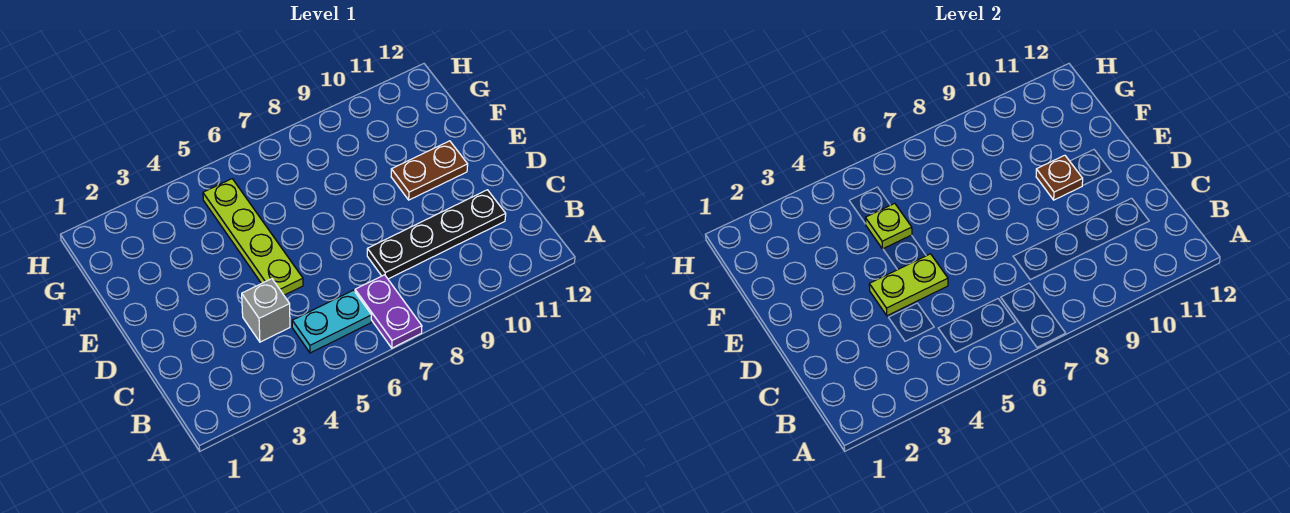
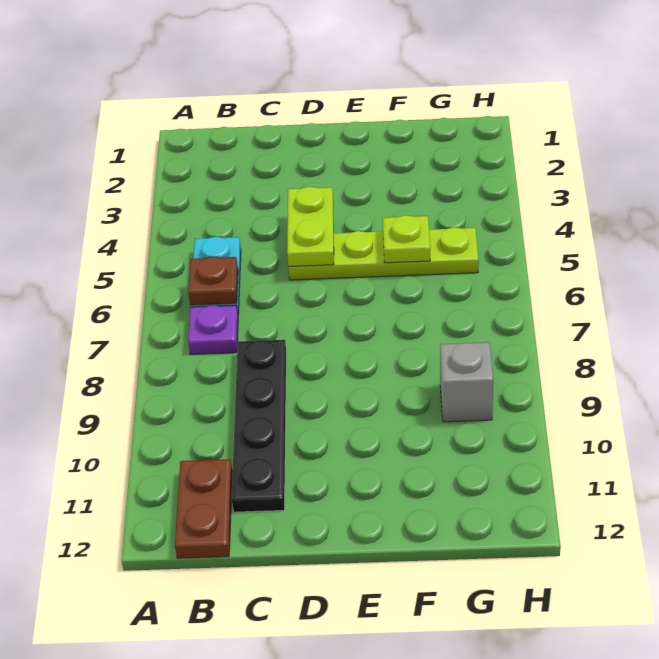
purple plate A7:B7 level 1 -> purple plate B7 level 1
grey brick C4 level 1 -> grey brick G9 level 1
brown plate E10:E11 level 1 -> brown plate B11:B12 level 1
brown plate E10 level 2 -> brown plate B6 level 2

